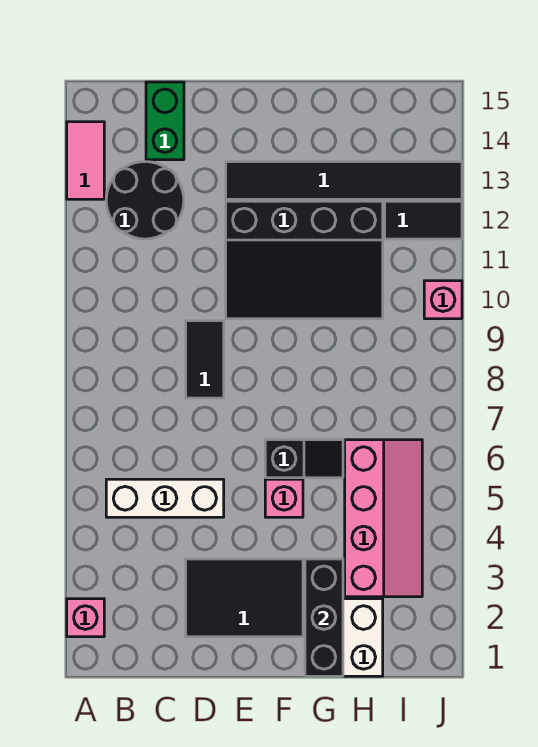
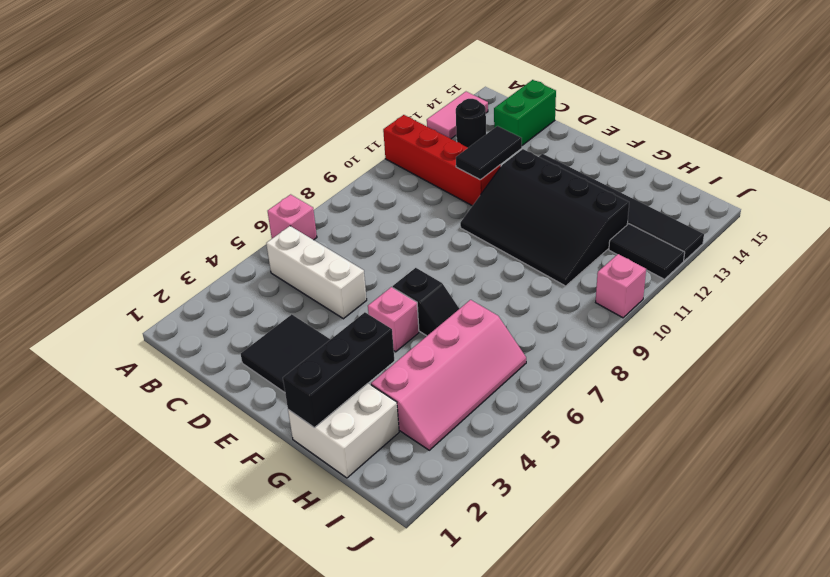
pink brick A2 level 1 -> pink brick A6 level 1
none -> red brick A11:D11 level 1
black round brick B12:C13 level 1 -> black round brick B13 level 1
black tile D8:D9 level 1 -> black tile D11:D12 level 2

